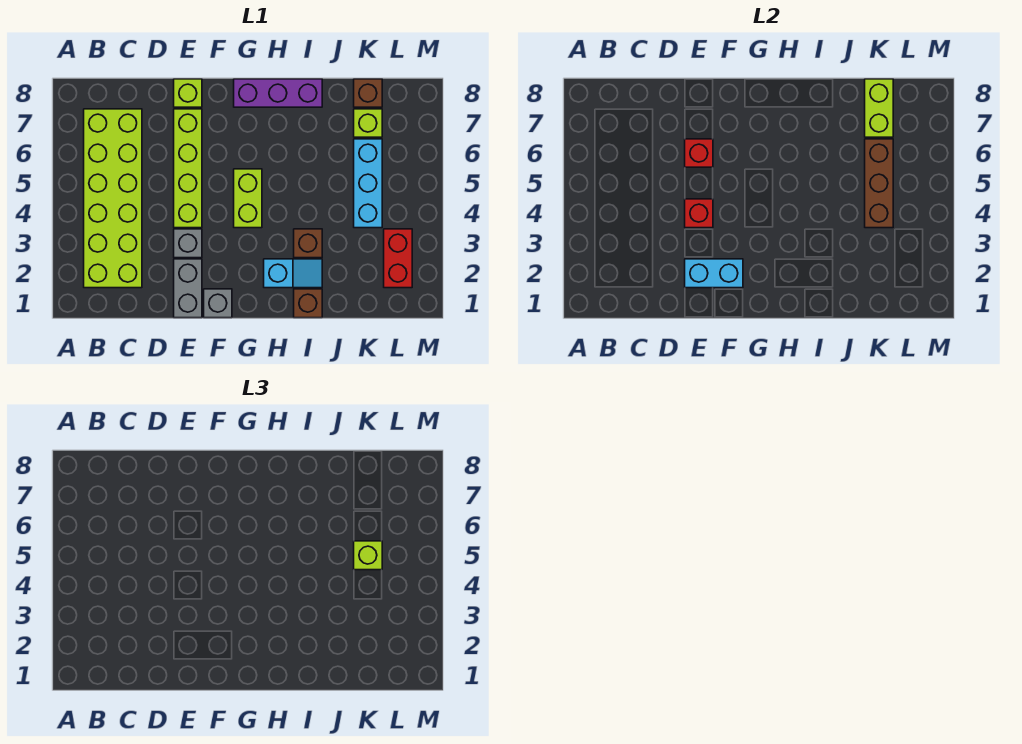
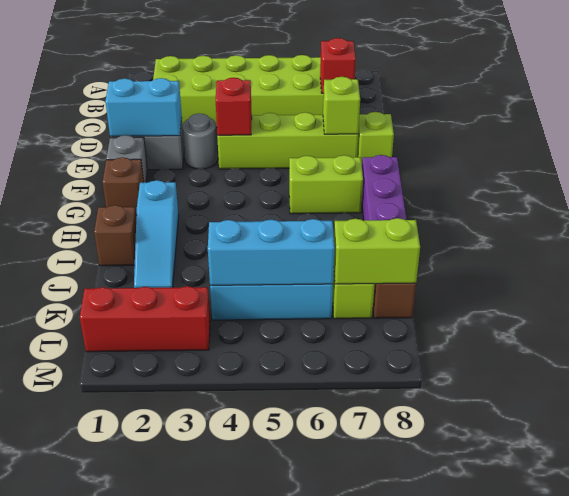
cyan brick E2:F2 level 2 -> cyan brick E1:E2 level 2
grey brick E3 level 1 -> grey round brick E3 level 1
red brick E6 level 2 -> red brick C7 level 2
lime brick G4:G5 level 1 -> lime brick G6:G7 level 1
cyan slope H2:I2 level 1 top H -> cyan slope H2:J2 level 1 top H
brown brick I3 level 1 -> brown brick G1 level 1
brown brick K4:K6 level 2 -> cyan brick K4:K6 level 2
lime brick K5 level 3 -> lime brick E7 level 2
red brick L2:L3 level 1 -> red brick L1:L3 level 1

